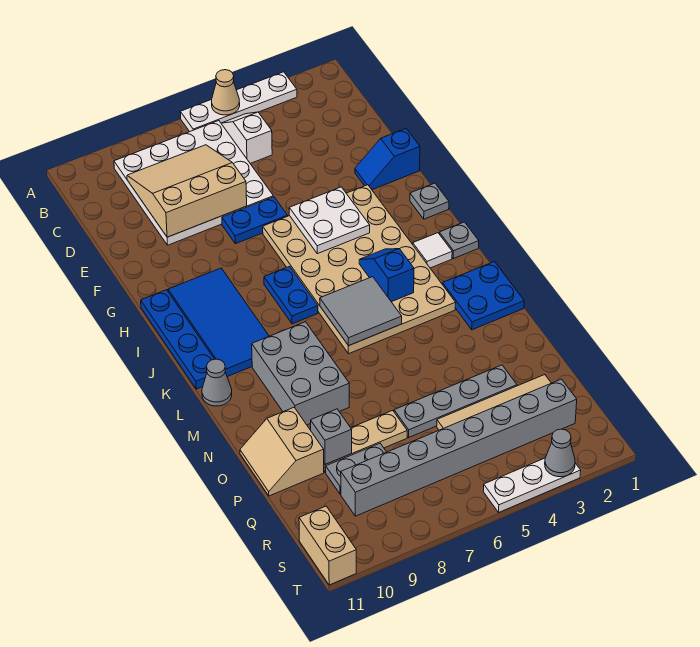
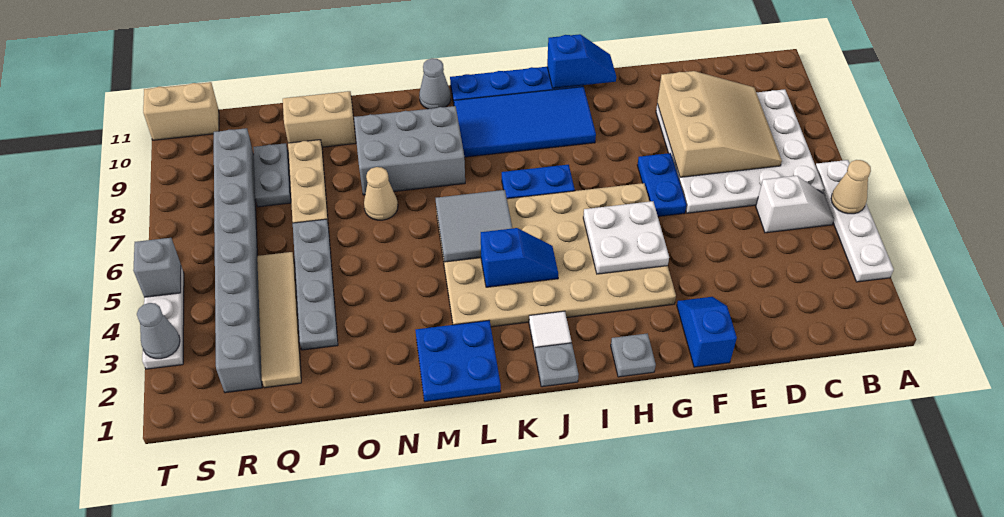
none -> blue slope G11:H11 level 2 top H
none -> tan cone N7 level 1
grey brick P9 level 2 -> grey brick T5 level 2

